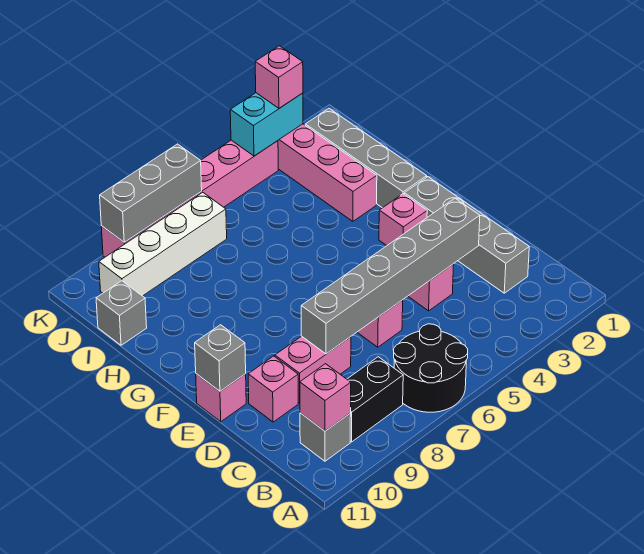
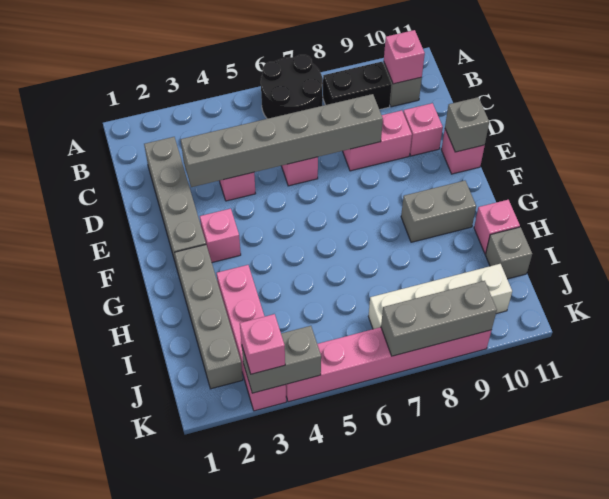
none -> grey brick G9:G10 level 1
none -> pink brick H11 level 1
cyan brick K3:K4 level 2 -> grey brick K3:K4 level 2

